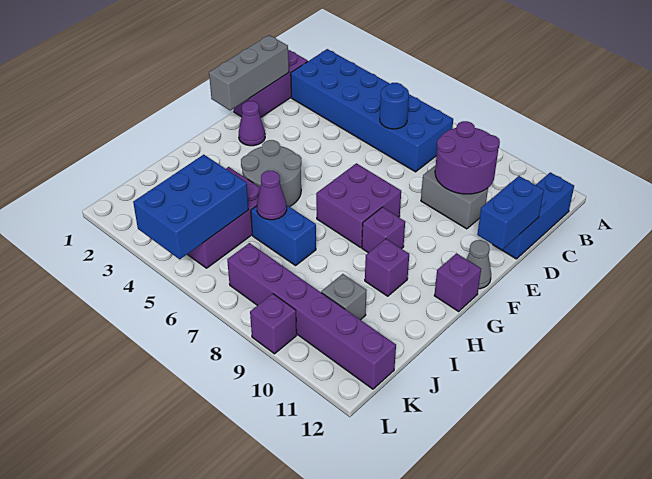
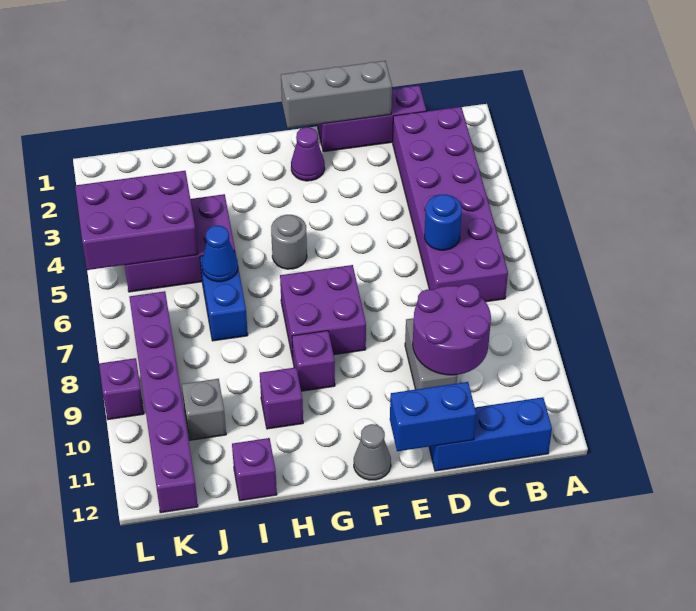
blue brick B2:C7 level 1 -> purple brick B2:C7 level 1
grey round brick G4:H5 level 1 -> grey round brick G5 level 1
purple brick G12 level 1 -> purple brick I12 level 1
purple cone I6 level 2 -> blue cone I6 level 2
blue brick J4:L5 level 2 -> purple brick J4:L5 level 2

